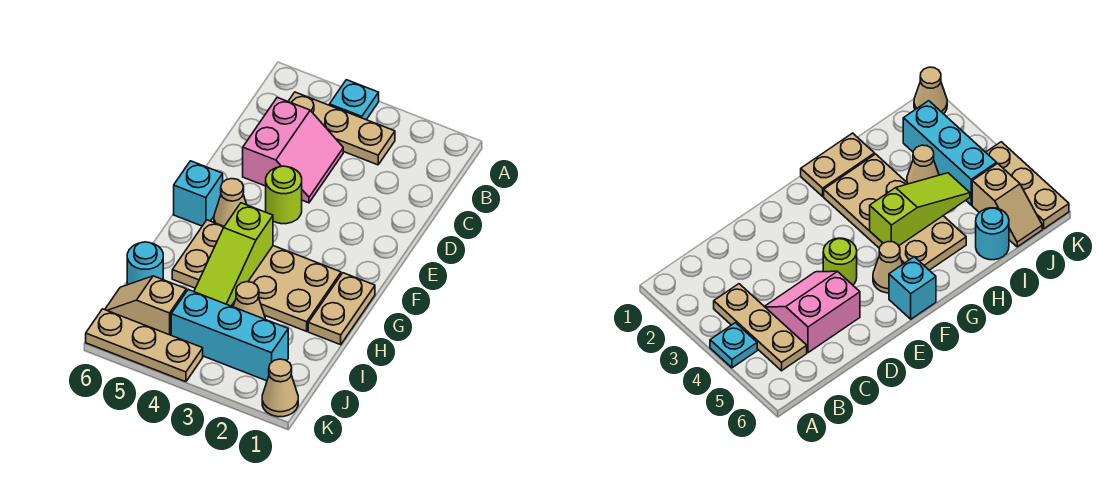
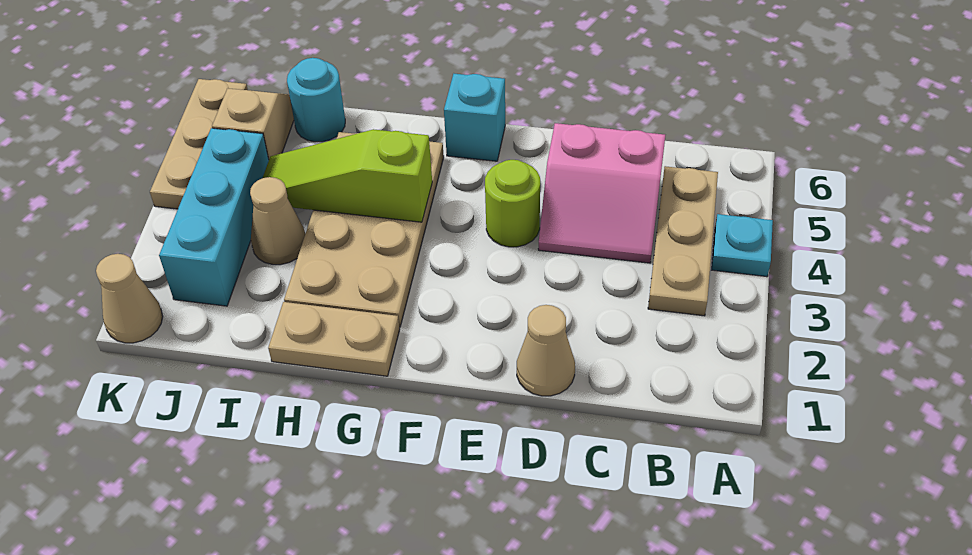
tan cone F5 level 1 -> tan cone D1 level 1

